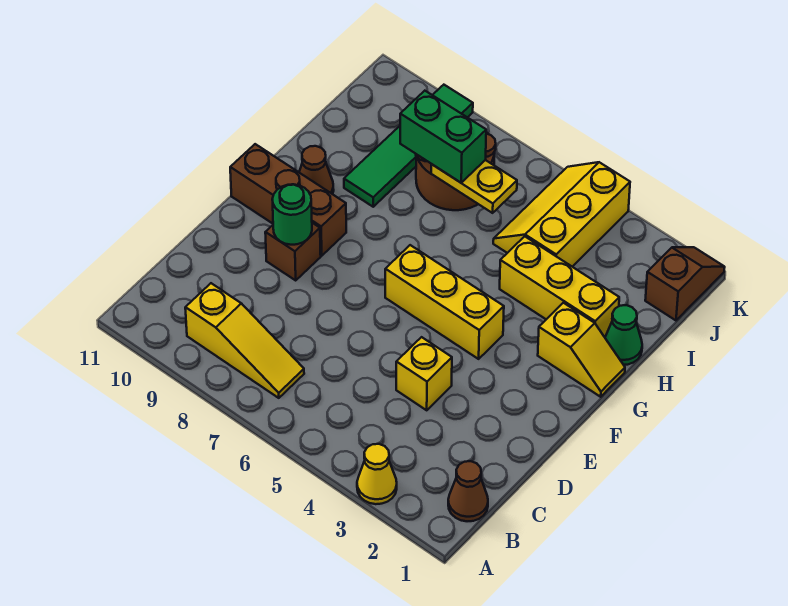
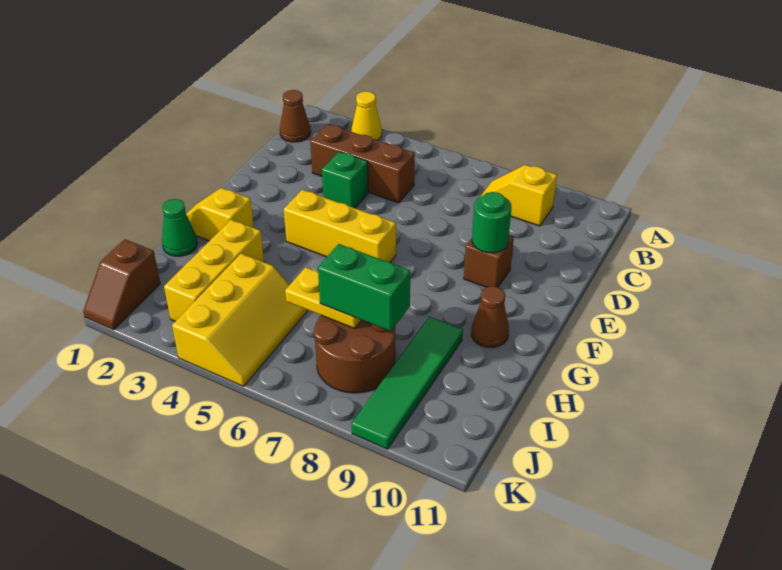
yellow slope B7:B9 level 1 top 9 -> yellow slope B8:B9 level 1 top 9
yellow brick D4 level 1 -> green brick D4 level 1
brown brick F9:F11 level 1 -> brown brick C3:C5 level 1
yellow brick H2:H4 level 1 -> yellow brick H3:J3 level 1

